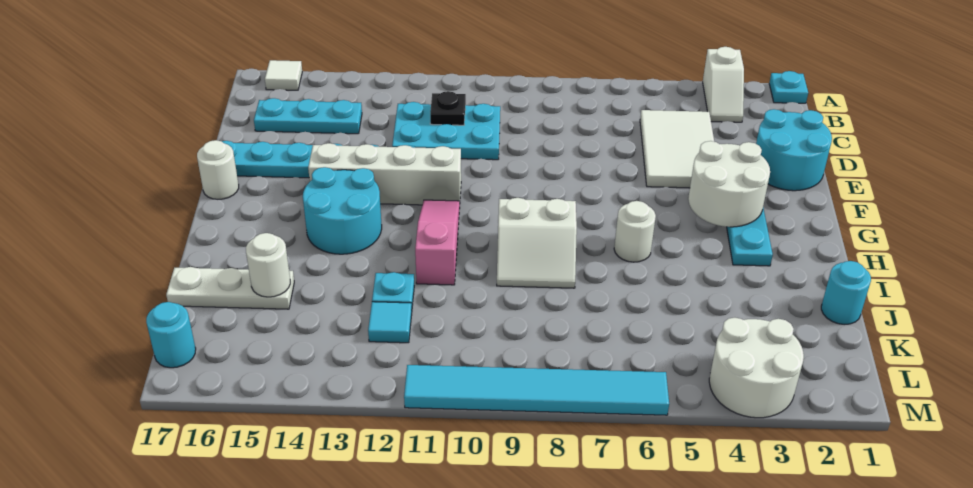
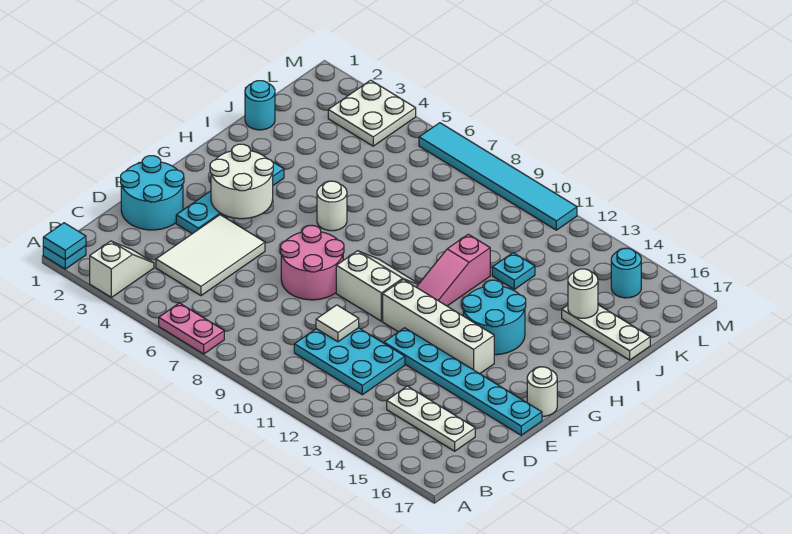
none -> pink plate A6:A7 level 1
white tile A16 level 1 -> white tile D10 level 2
black plate C11 level 2 -> none
cyan plate C14:C16 level 1 -> white plate C14:C16 level 1
none -> pink round brick E7:F8 level 1
white slope H8:I9 level 1 top H -> white slope F9:G10 level 1 top F
cyan tile K12 level 1 -> cyan tile A1 level 2
white round brick L3:M4 level 1 -> white plate L3:M4 level 1
cyan round brick L17 level 1 -> cyan round brick L15 level 1

